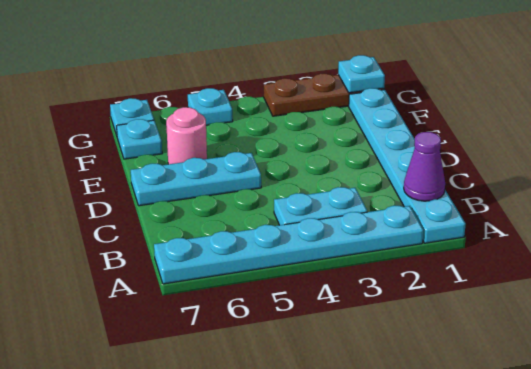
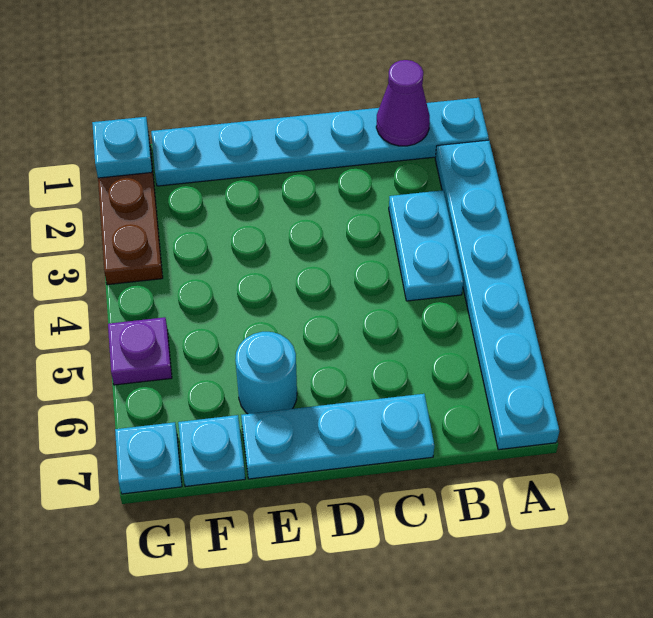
cyan plate D5:D7 level 1 -> cyan plate C7:E7 level 1
pink round brick E6 level 1 -> cyan round brick E6 level 1
cyan plate G5 level 1 -> purple plate G5 level 1

